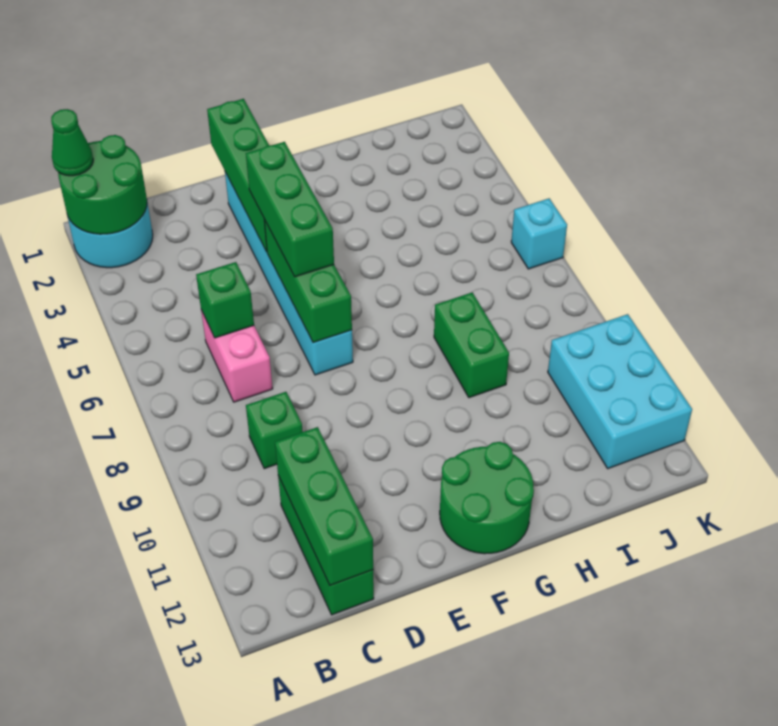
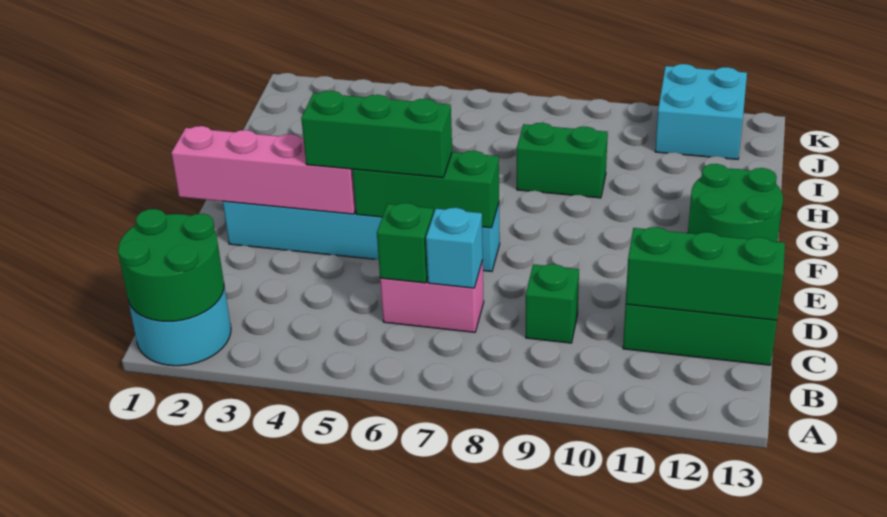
green cone A1 level 3 -> none
green brick E1:E4 level 2 -> pink brick E1:E4 level 2
cyan brick J10:K12 level 1 -> cyan brick J11:K12 level 1
cyan brick K6 level 1 -> cyan brick C7 level 2

